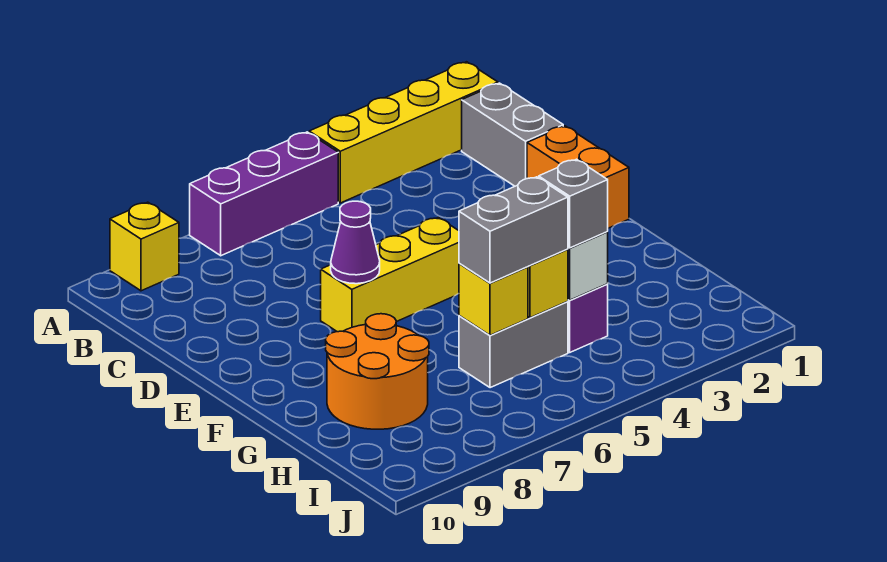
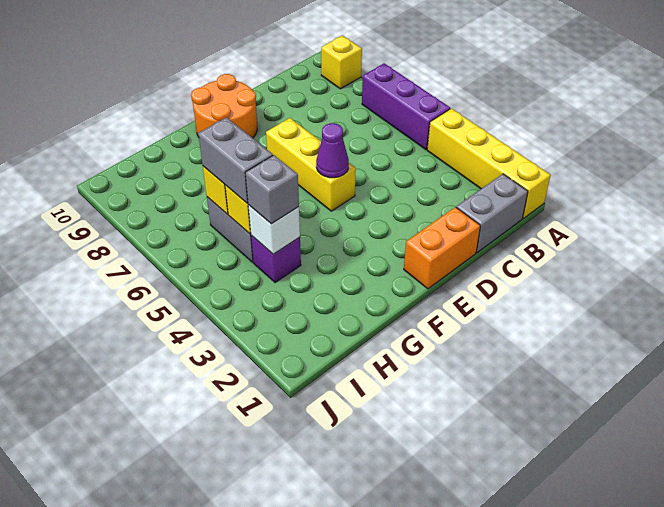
purple cone E7 level 2 -> purple cone E5 level 2
orange round brick G8:H9 level 1 -> orange round brick E9:F10 level 1

